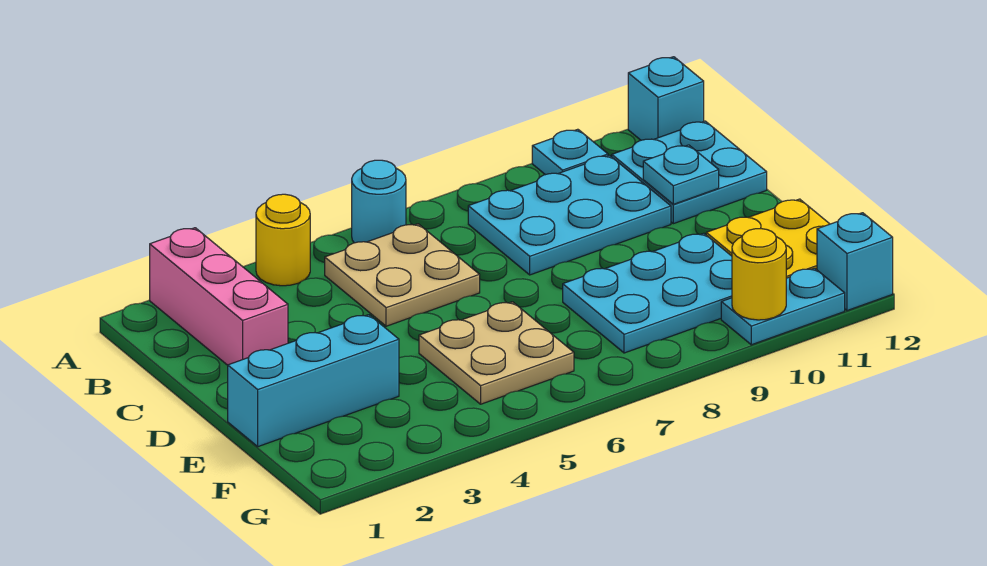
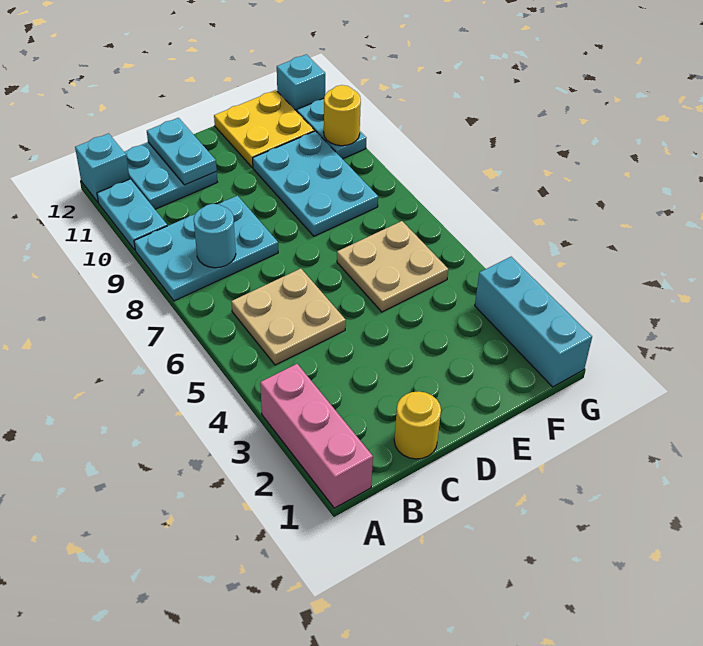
pink brick A2:C2 level 1 -> pink brick A1:A3 level 1
yellow round brick A4 level 1 -> yellow round brick C1 level 1
cyan round brick A6 level 1 -> cyan round brick B8 level 2
cyan plate A10 level 1 -> cyan plate A10:A11 level 1
cyan plate B8:C10 level 1 -> cyan plate A8:C9 level 1
cyan plate C11 level 2 -> cyan plate C11:C12 level 2
cyan brick E1:E3 level 1 -> cyan brick G1:G3 level 1

